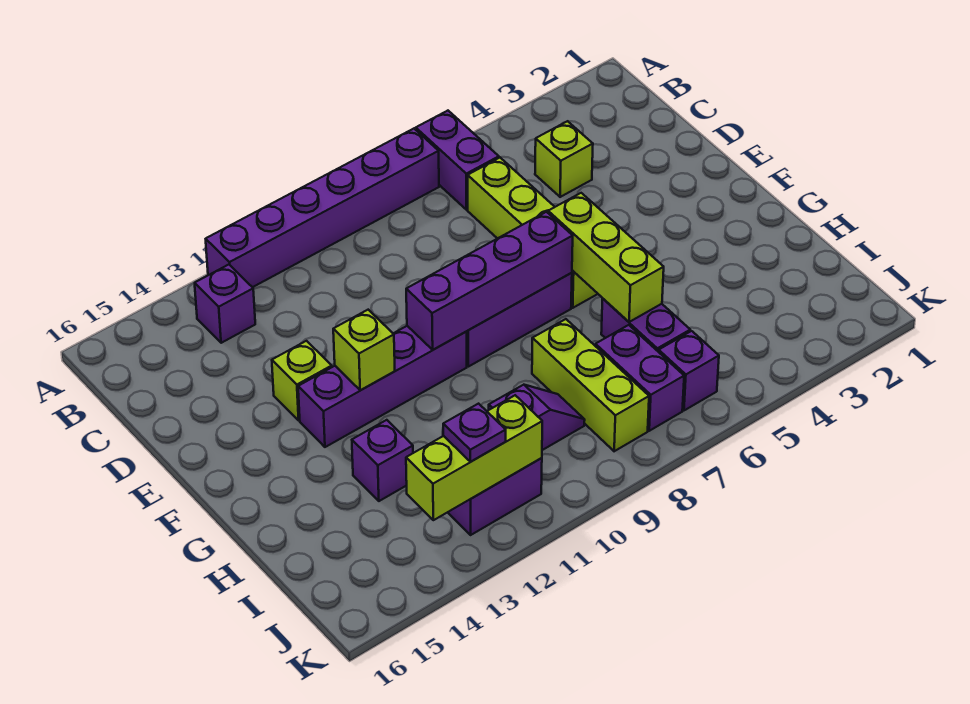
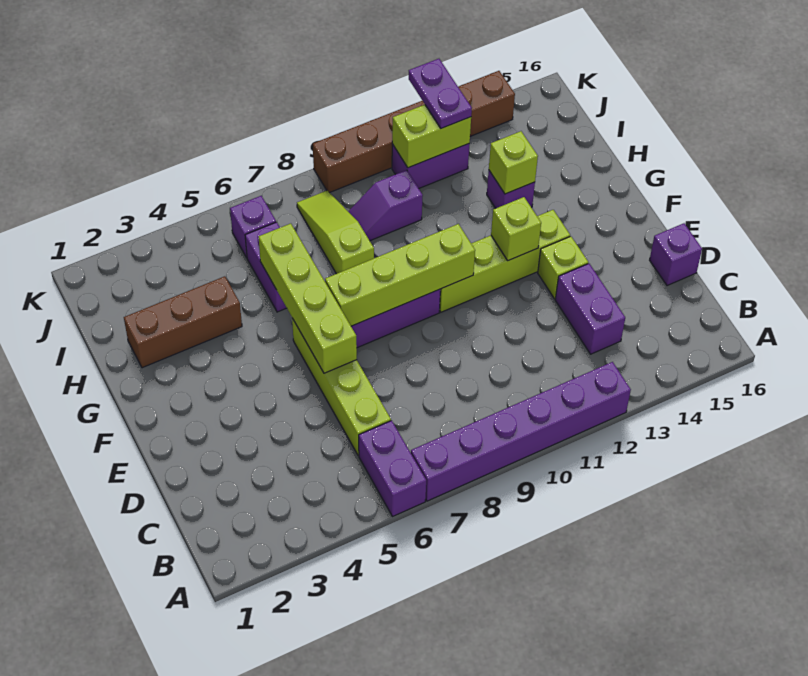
purple brick B13 level 1 -> purple brick D16 level 1
lime brick C4 level 1 -> lime brick H13 level 2
lime brick F6:H6 level 2 -> lime brick E6:H6 level 2
purple brick F7:F10 level 2 -> lime brick F7:F10 level 2
purple brick F10:F13 level 1 -> lime brick F10:F13 level 1
none -> brown brick H2:H4 level 1
lime brick H8:J8 level 1 -> lime slope H8:J8 level 1 top H
purple brick I7:J7 level 1 -> purple brick C13:D13 level 1
lime brick J11:J13 level 2 -> lime brick J11:J12 level 2
purple plate J12 level 3 -> purple plate J12:K12 level 3
none -> brown brick K9:K14 level 1

